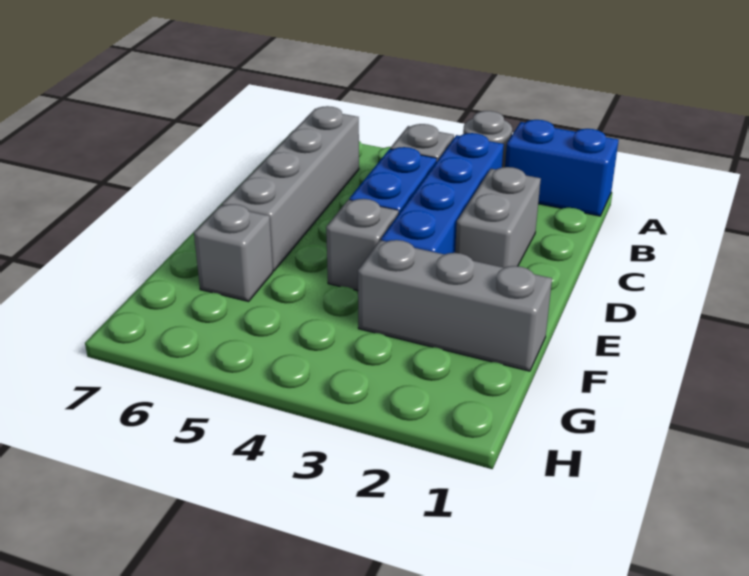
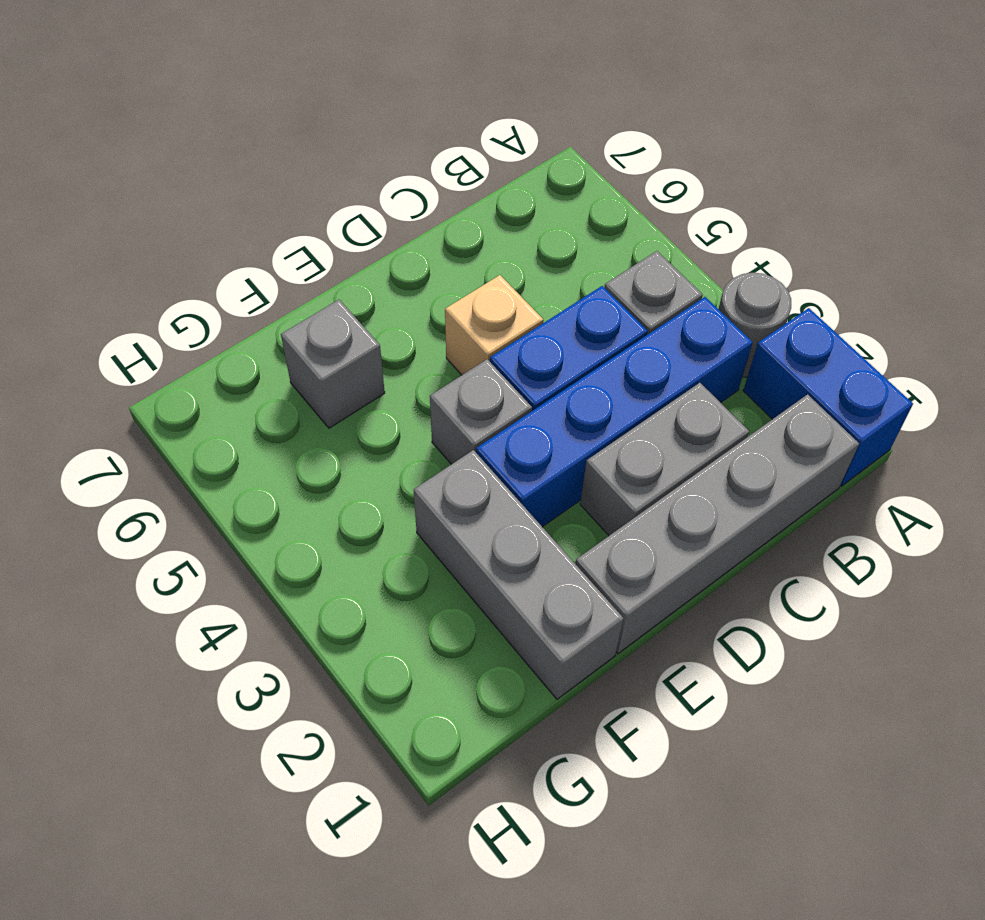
grey brick B6:E6 level 1 -> grey brick B1:E1 level 1
none -> tan brick D5 level 1

